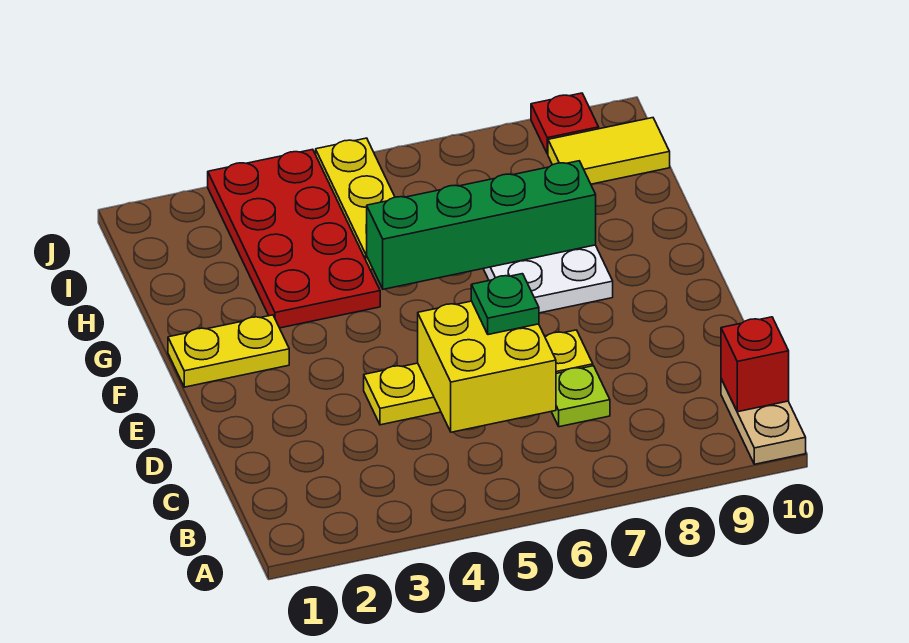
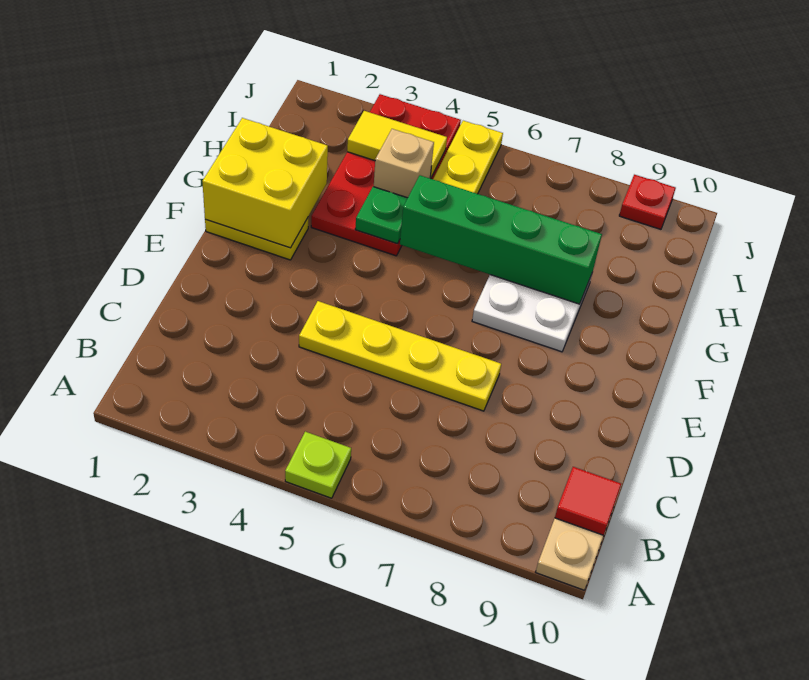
red brick B10 level 2 -> red tile B10 level 2
yellow brick C5:D6 level 2 -> yellow brick F1:G2 level 2
lime plate C7 level 1 -> lime plate A5 level 1
green plate D6 level 3 -> green plate G4 level 2
none -> tan brick H4 level 2
yellow tile I9:I10 level 1 -> yellow tile I3:I4 level 2

